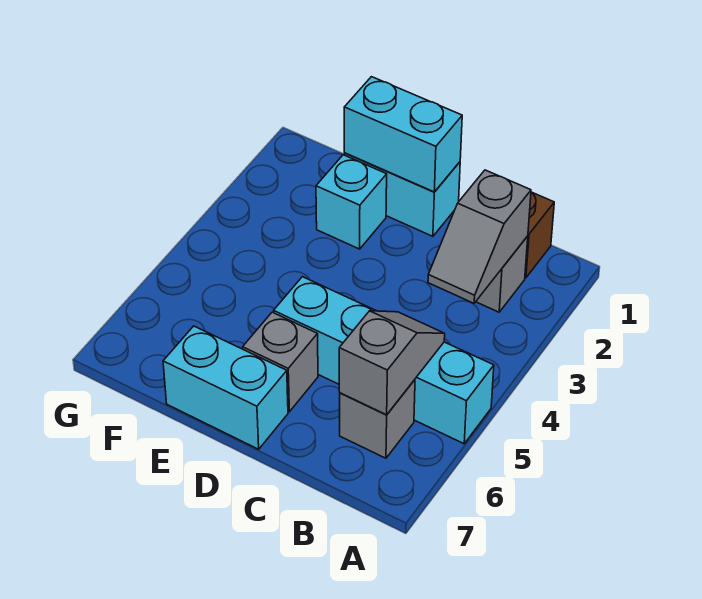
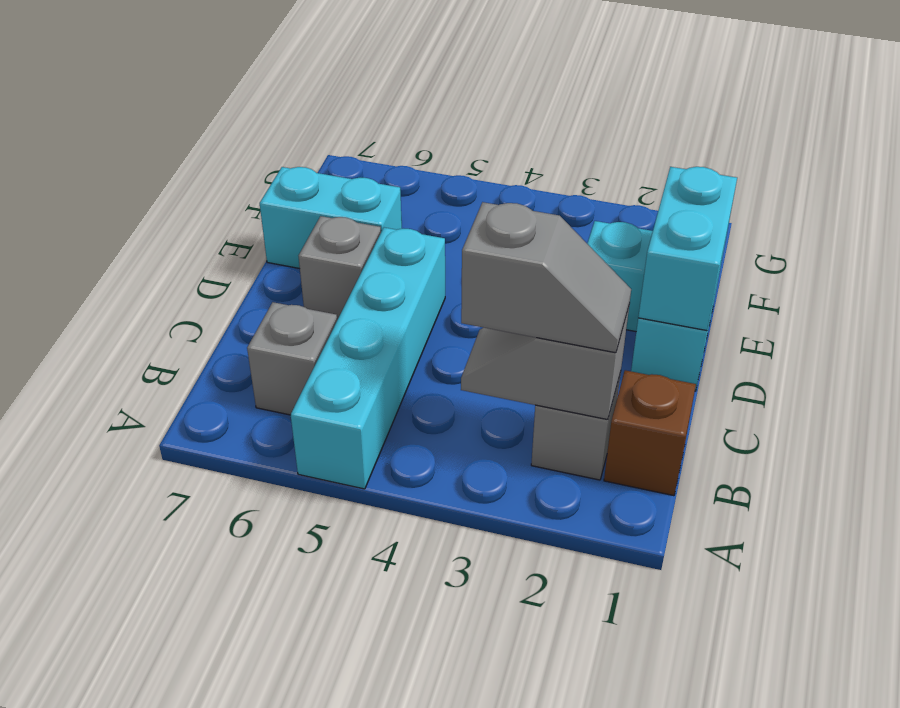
grey slope B5:B6 level 2 top 6 -> grey slope B2:B3 level 3 top 3
cyan brick D7:E7 level 1 -> cyan brick E6:E7 level 1

